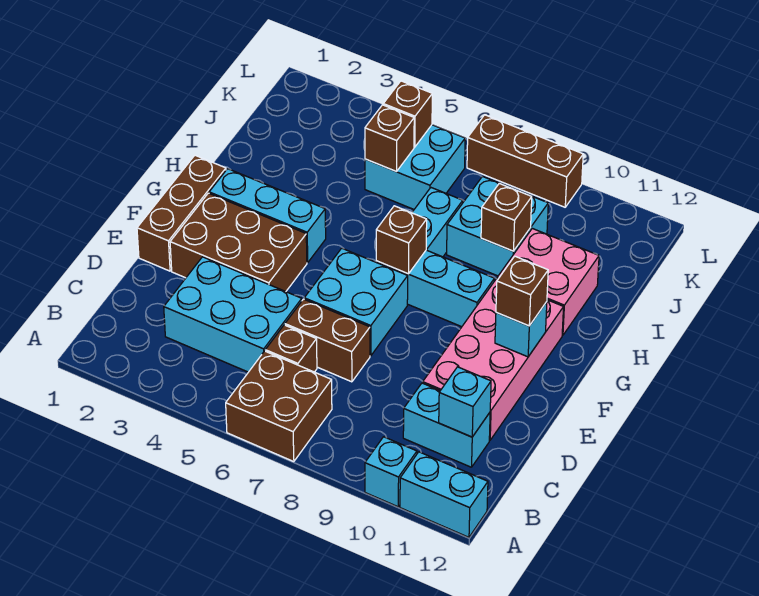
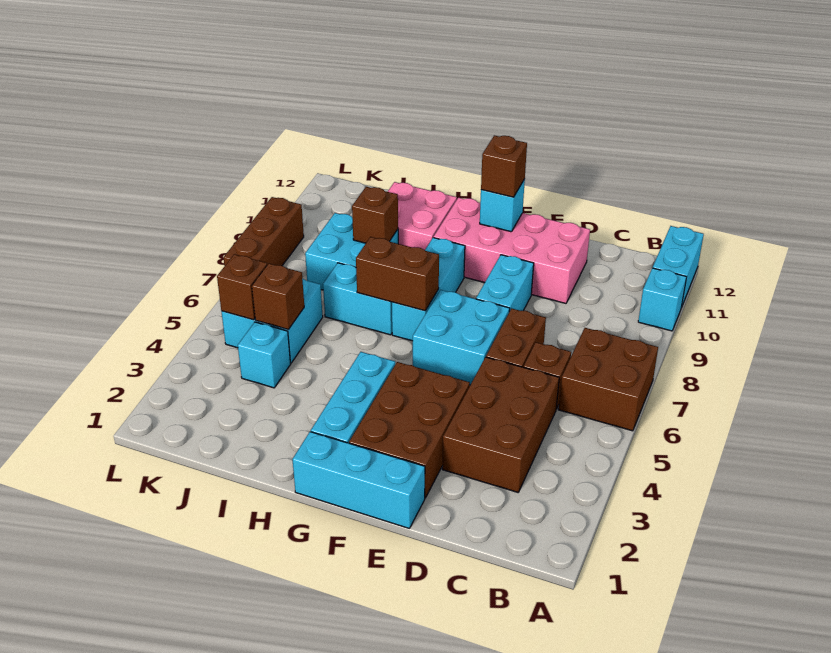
cyan brick C3:D5 level 1 -> brown brick C3:D5 level 1
cyan brick C10:C11 level 1 -> cyan brick E8:E9 level 1
cyan brick C11 level 2 -> cyan brick J4 level 1
brown brick E1:G1 level 1 -> cyan brick E1:G1 level 1
brown brick G7 level 2 -> brown brick G7:H7 level 2

